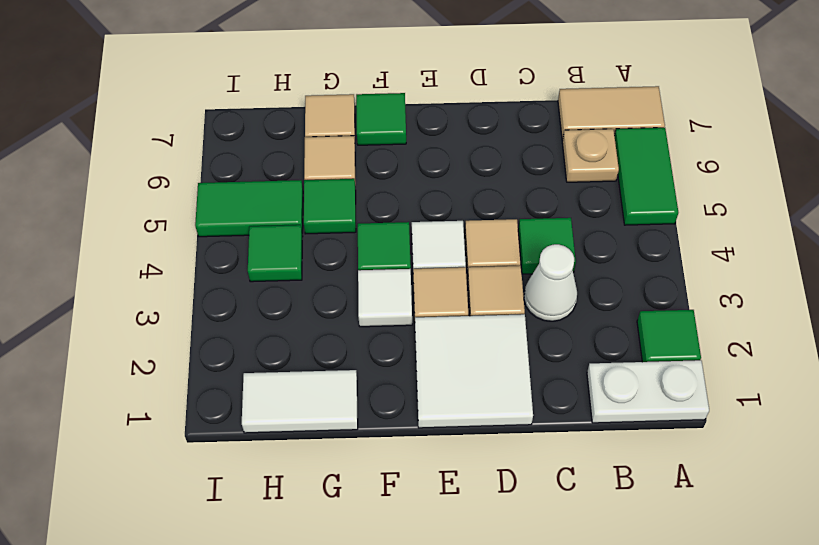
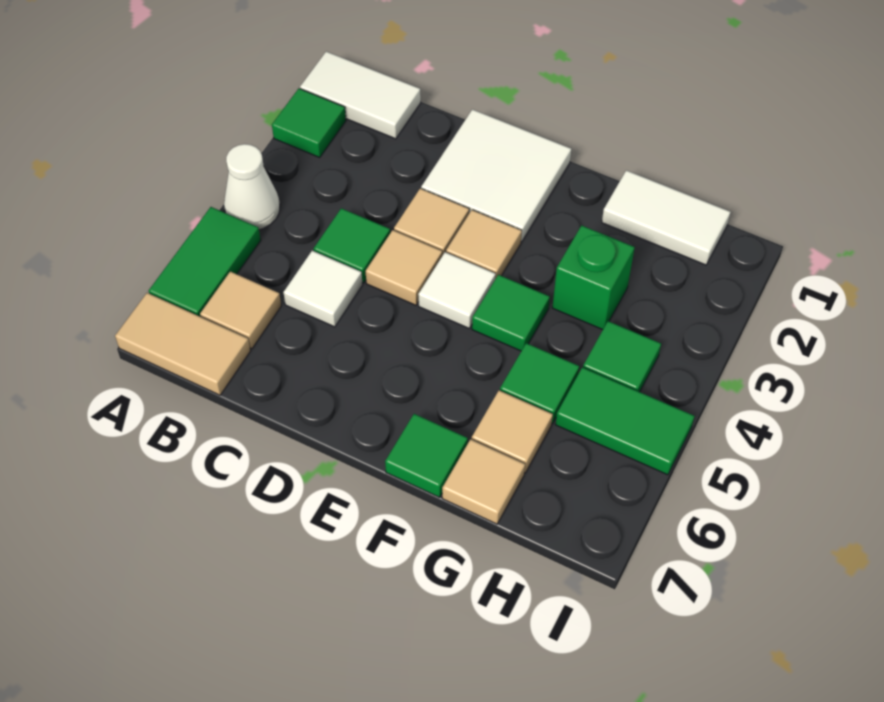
white plate A1:B1 level 1 -> white tile A1:B1 level 1
tan plate B6 level 1 -> tan tile B6 level 1
white cone C3 level 1 -> white cone A4 level 1
white tile F3 level 1 -> white tile C5 level 1
none -> green brick G3 level 1

